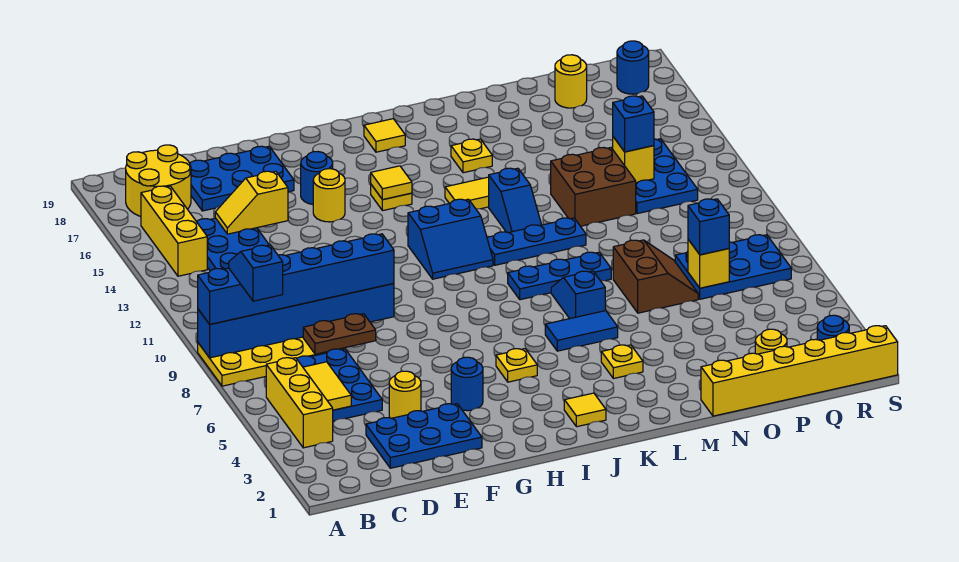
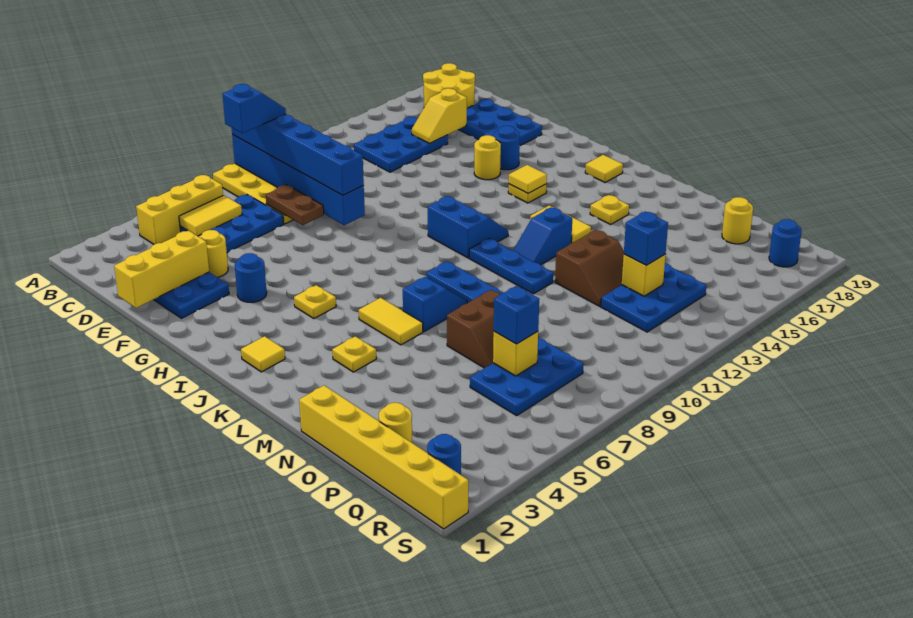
yellow brick B14:B16 level 1 -> yellow brick E1:E3 level 2
yellow slope D15:E15 level 2 top E -> yellow slope D15:D16 level 2 top 16
blue slope I11:J12 level 1 top 12 -> blue slope I11:J12 level 1 top 11
blue tile K6:L6 level 1 -> yellow tile K6:L6 level 1
brown brick N12:O13 level 1 -> brown slope N12:O13 level 1 top N
blue plate P7:R8 level 1 -> blue plate P6:Q8 level 1

